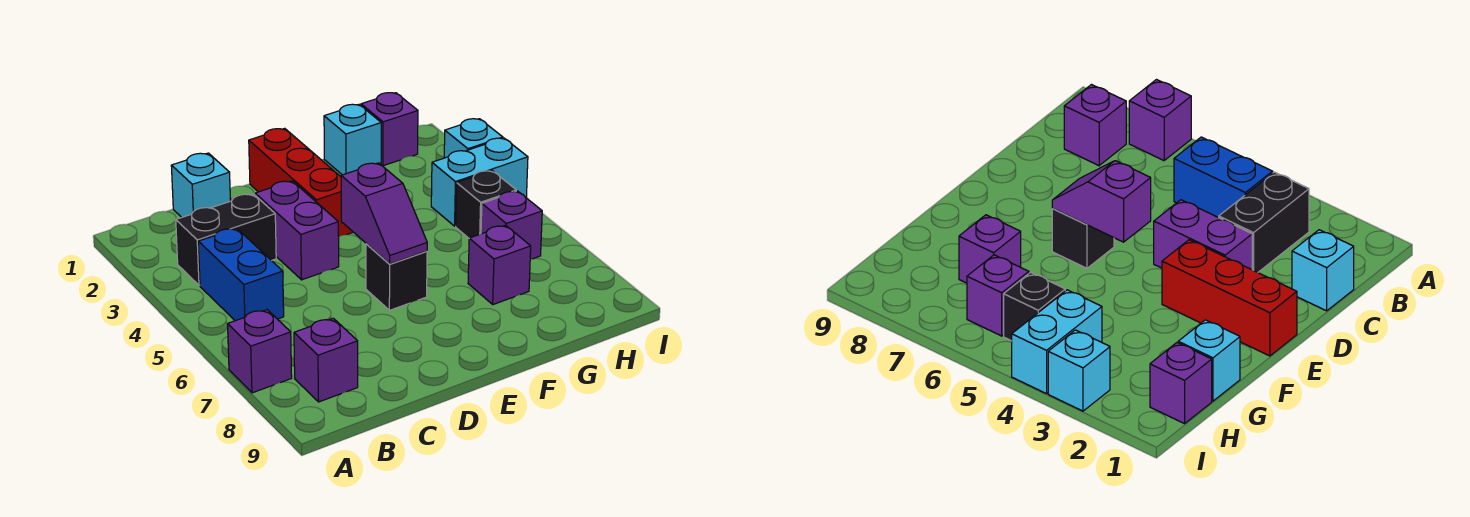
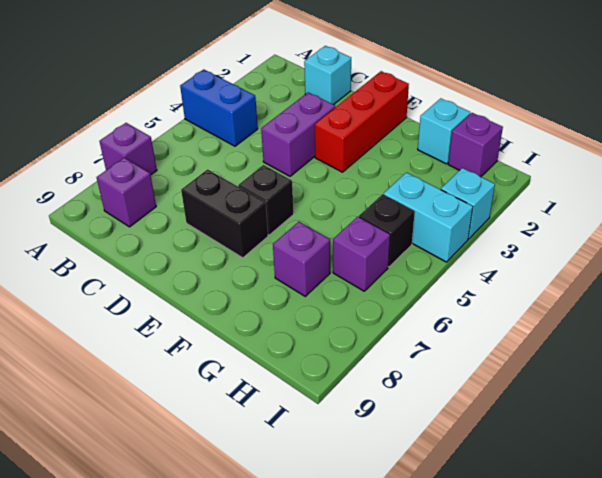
black brick B3:C3 level 1 -> black brick D7:E7 level 1
blue brick B4:B5 level 1 -> blue brick A4:B4 level 1
purple slope E5:E6 level 2 top 5 -> none

